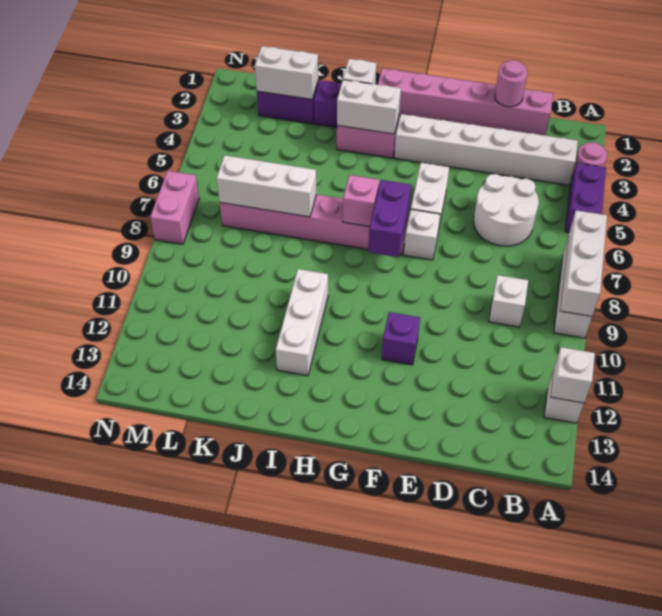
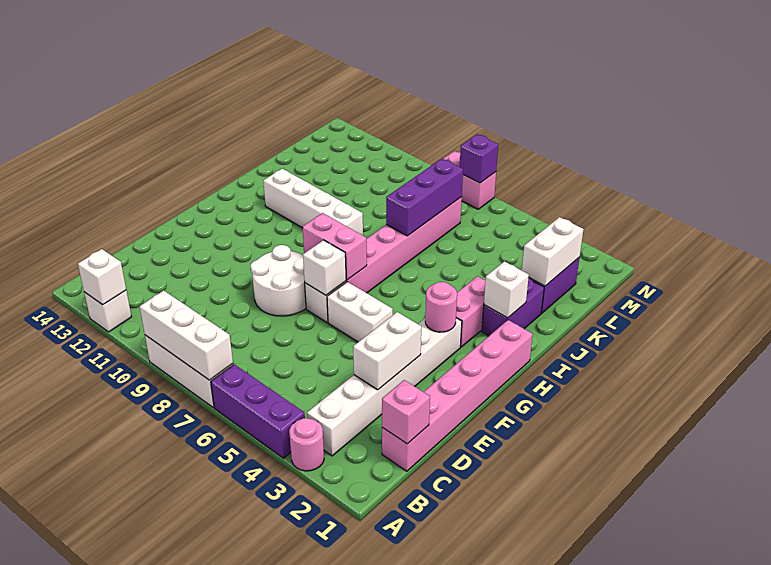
purple brick A4:A5 level 1 -> purple brick A4:A6 level 1
white round brick C5:D6 level 1 -> white round brick E8:F9 level 1
white brick C9 level 1 -> white brick F7 level 2
pink round brick D1 level 2 -> pink round brick G3 level 2
purple brick F11 level 1 -> purple brick N7 level 2
purple brick G7:G8 level 2 -> pink brick G7:G8 level 2
white brick H3:I3 level 2 -> white brick D3:E3 level 2
pink brick H7 level 2 -> pink brick C1 level 2
white brick I10:I12 level 1 -> white brick I9:I12 level 1
white brick J7:L7 level 2 -> purple brick J7:L7 level 2

